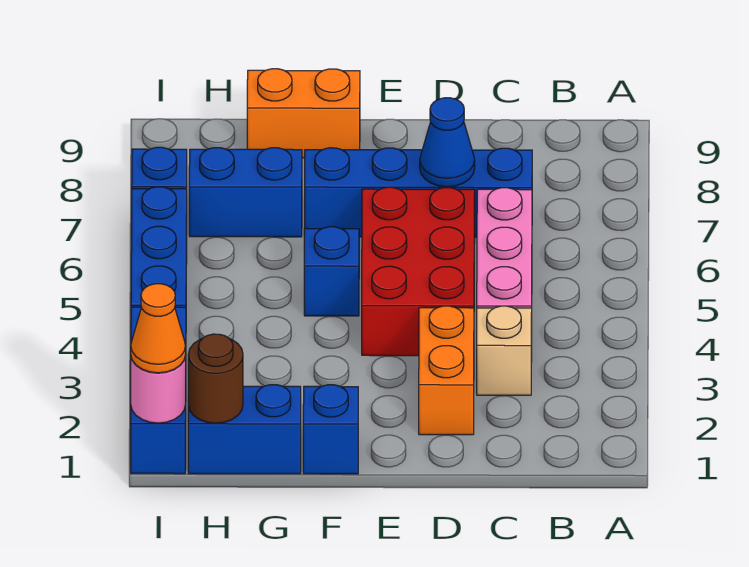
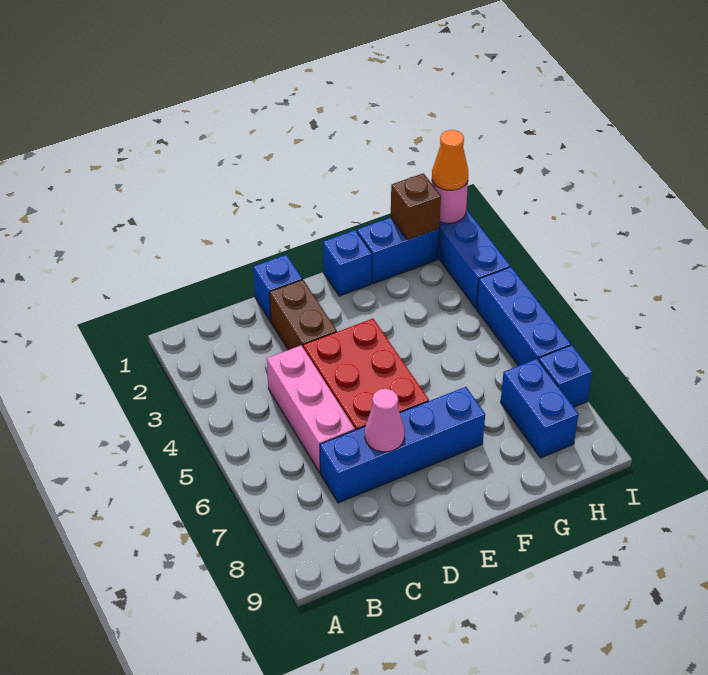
tan brick C3 level 1 -> none
orange brick D2:D3 level 1 -> brown brick D2:D3 level 1
blue cone D7 level 2 -> pink cone D7 level 2
blue brick F5 level 1 -> blue brick D1 level 1
orange brick F9:G9 level 1 -> none
blue brick G7:H7 level 1 -> blue brick H7:H8 level 1
brown round brick H1 level 2 -> brown brick H1 level 2

